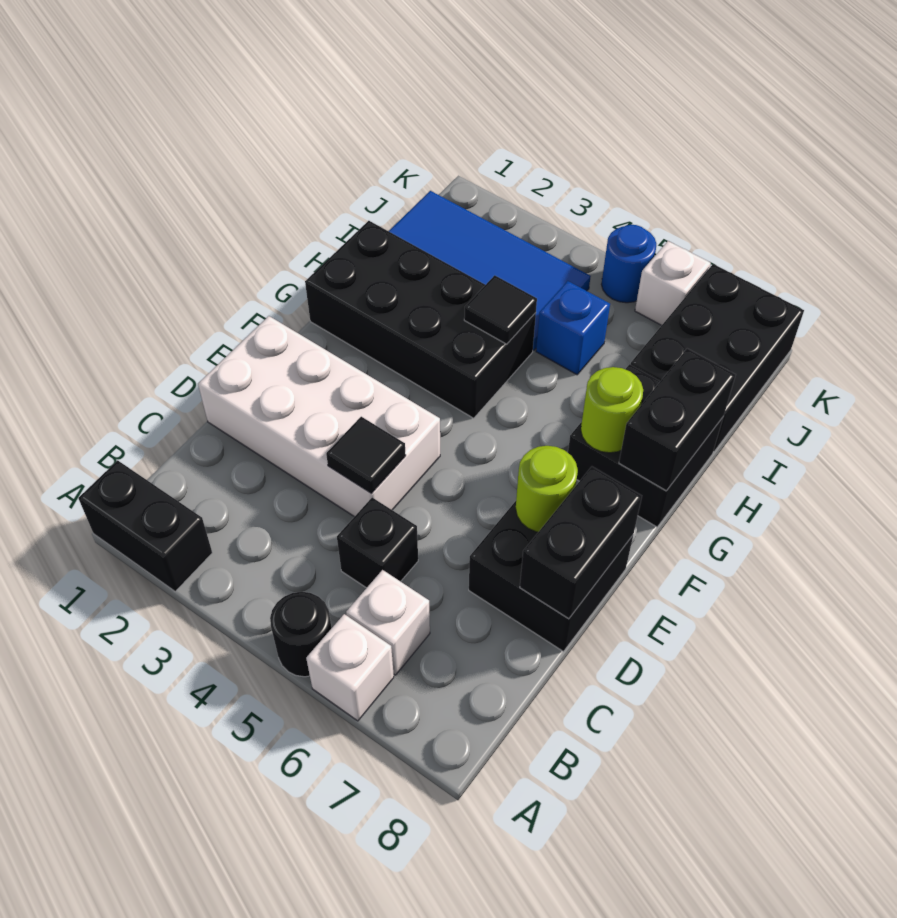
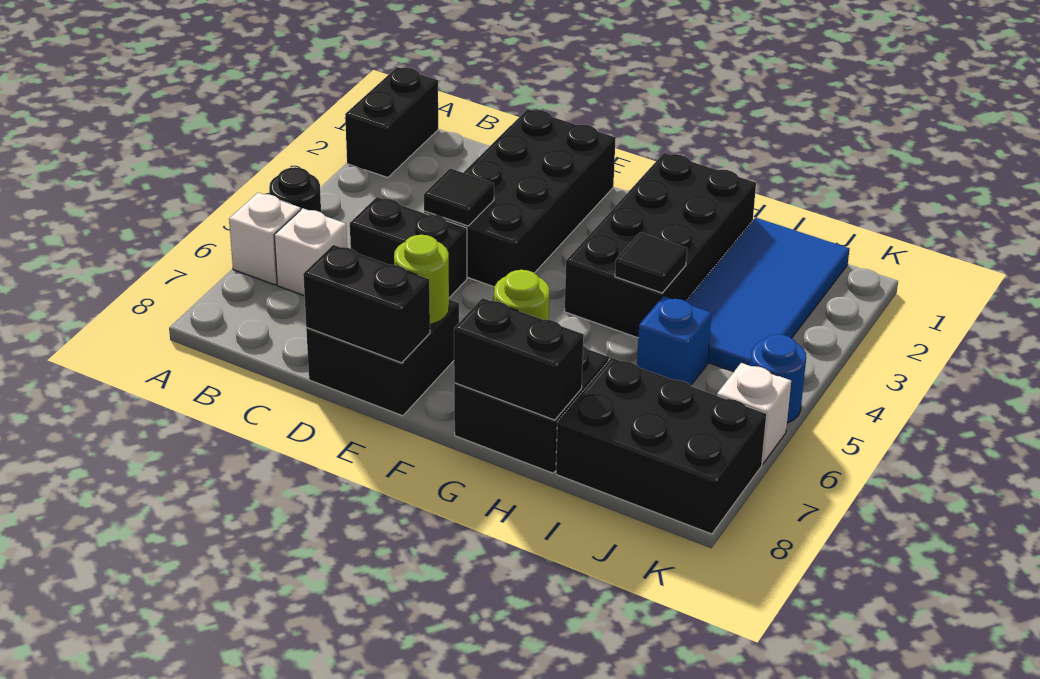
black brick C5 level 1 -> black brick C5:D5 level 1
white brick D1:E4 level 1 -> black brick D1:E4 level 1

